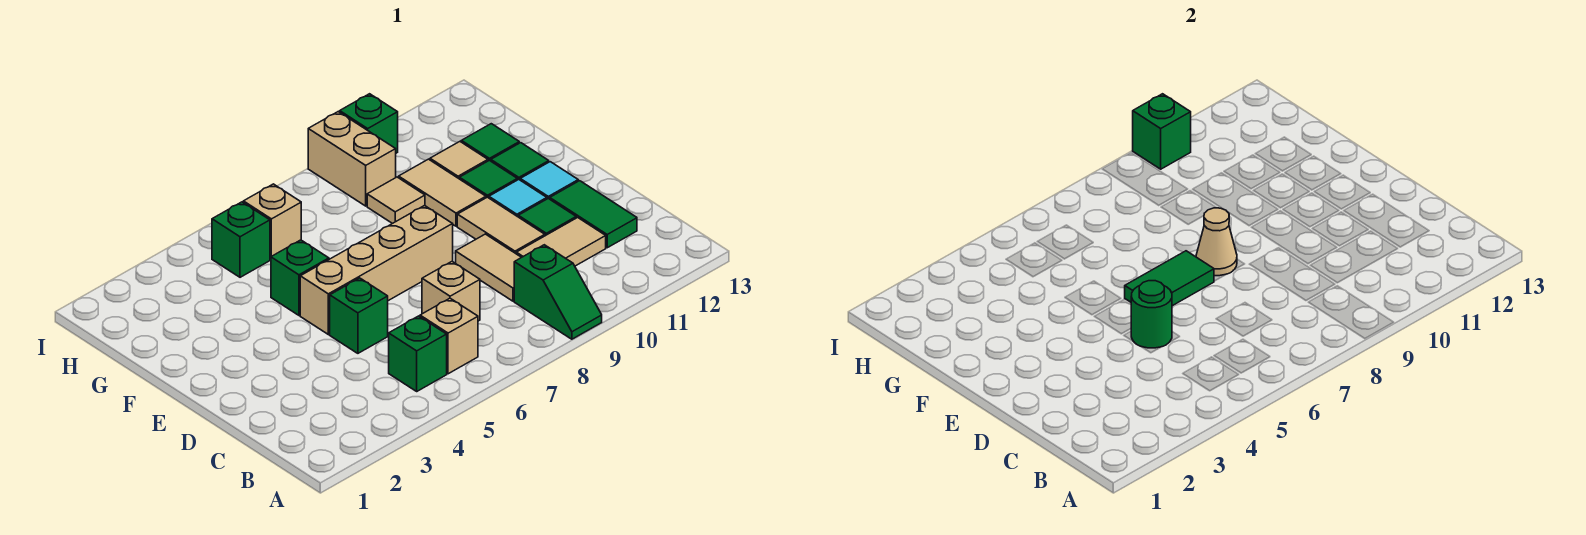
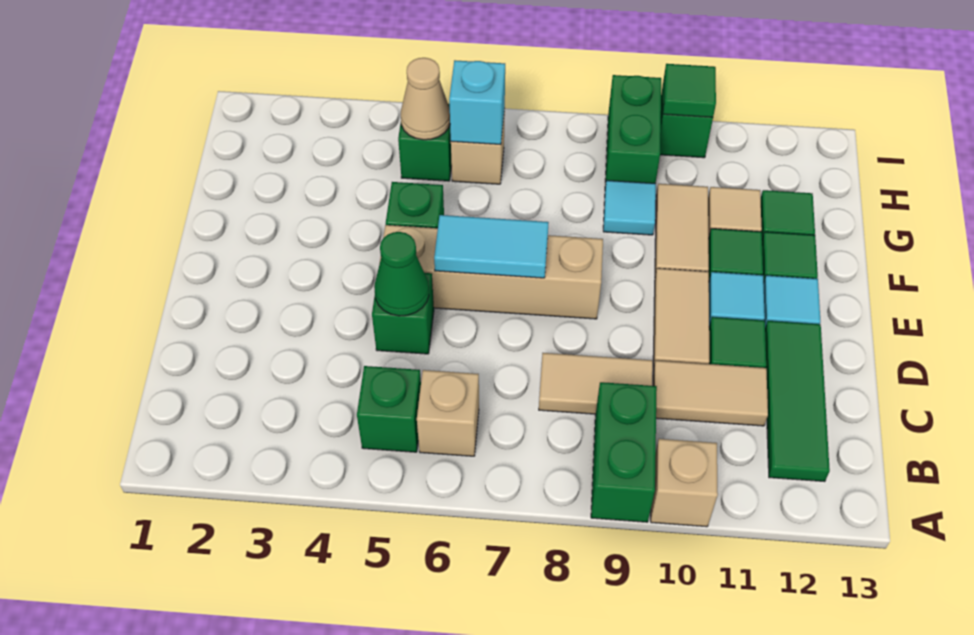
green slope A9:B9 level 1 top B -> green brick A9:B9 level 1
tan brick C7 level 1 -> tan brick A10 level 1
tan tile C9:D9 level 1 -> tan tile C8:C9 level 1
green tile C12:D12 level 1 -> green tile B12:D12 level 1
green round brick D5 level 2 -> green cone D5 level 2
green tile E6:E7 level 2 -> cyan tile E6:E7 level 2
tan cone E8 level 2 -> tan cone H5 level 2
tan tile G9 level 1 -> cyan tile G9 level 1
none -> cyan brick H6 level 2
tan brick H9:I9 level 1 -> green brick H9:I9 level 1
green brick I10 level 2 -> green tile I10 level 2

